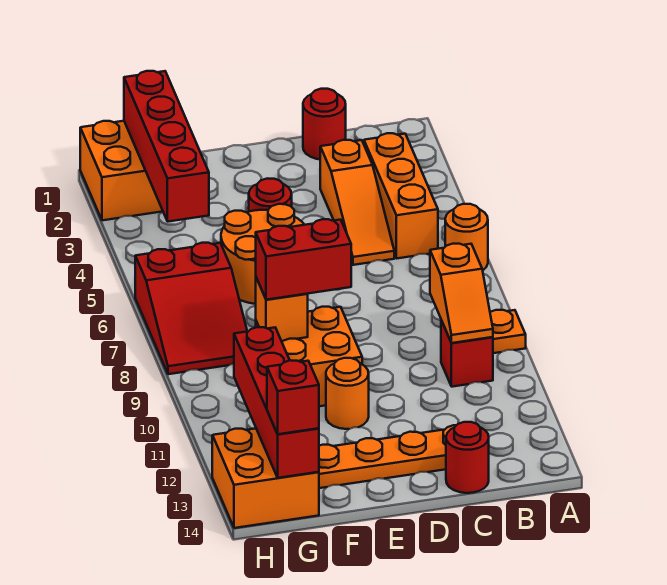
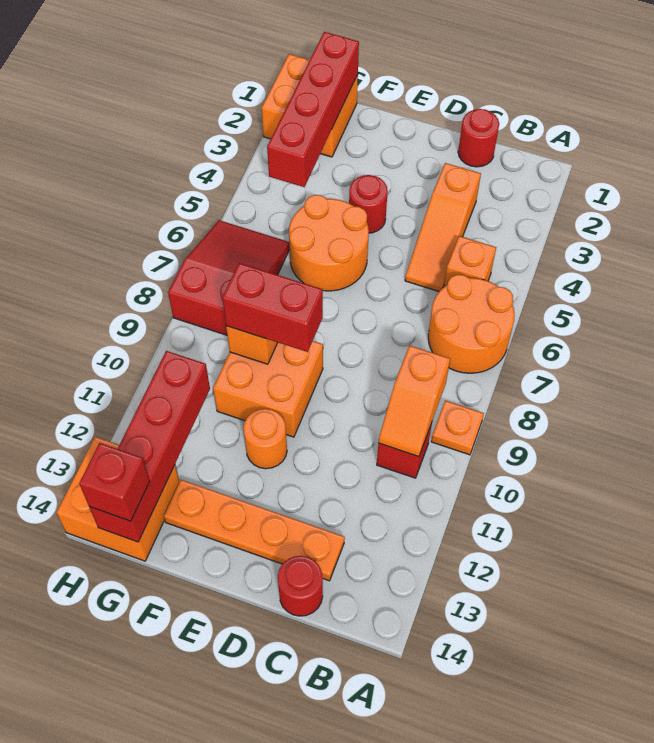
orange round brick A6 level 1 -> orange round brick A6:B7 level 1
orange brick B3:B5 level 1 -> orange brick B5 level 1
red slope G6:H8 level 1 top 6 -> red slope G6:H8 level 1 top 8

